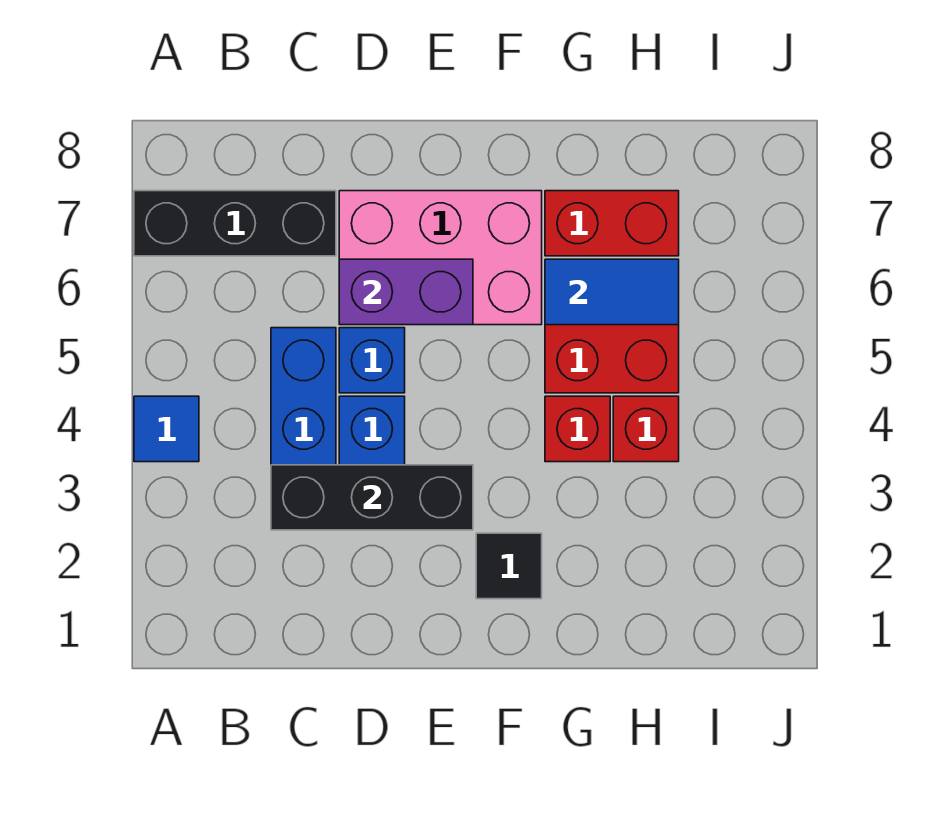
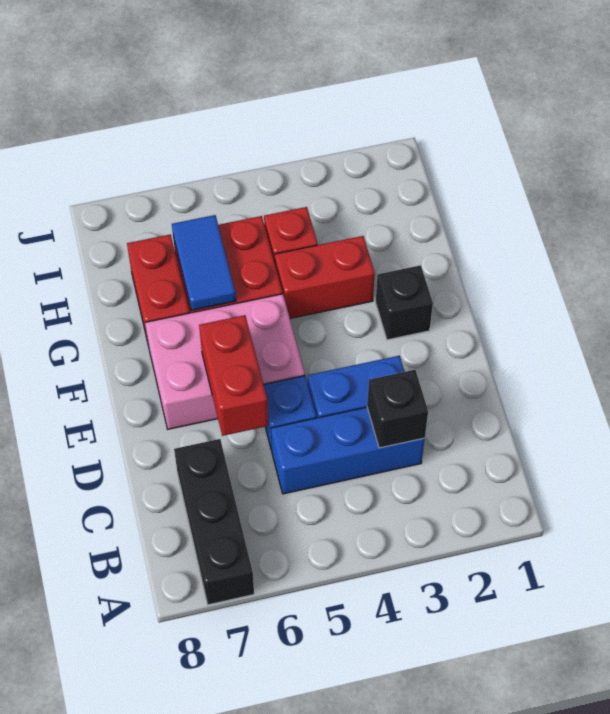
blue tile A4 level 1 -> none
black brick C3:E3 level 2 -> black brick C3 level 2
pink brick D6:F7 level 1 -> pink brick E5:F7 level 1
purple brick D6:E6 level 2 -> red brick D6:E6 level 2
black tile F2 level 1 -> black brick F2 level 1
red brick G4 level 1 -> red brick G3:G4 level 1

